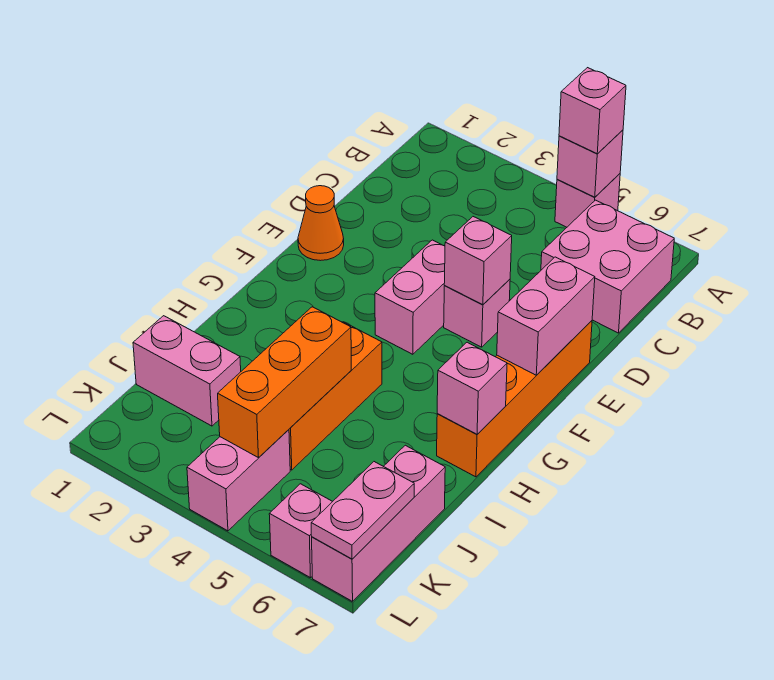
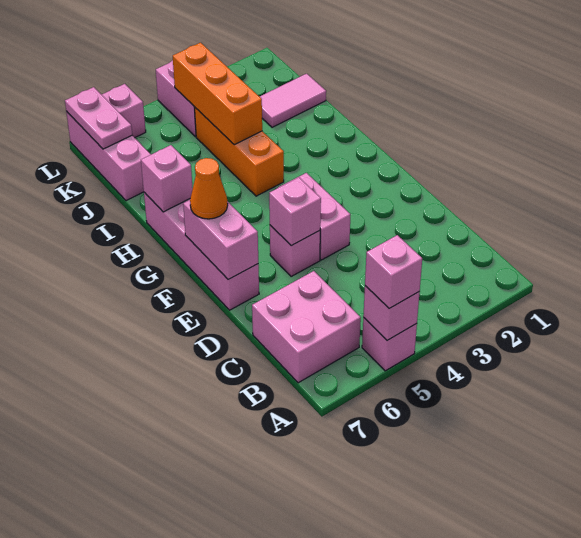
orange cone E1 level 1 -> orange cone F7 level 3
orange brick E7:H7 level 1 -> pink brick E7:H7 level 1
pink brick J1:J2 level 1 -> pink tile J1:J2 level 1

